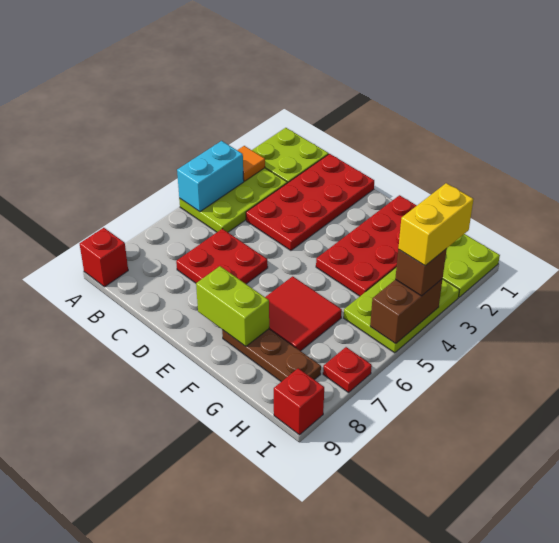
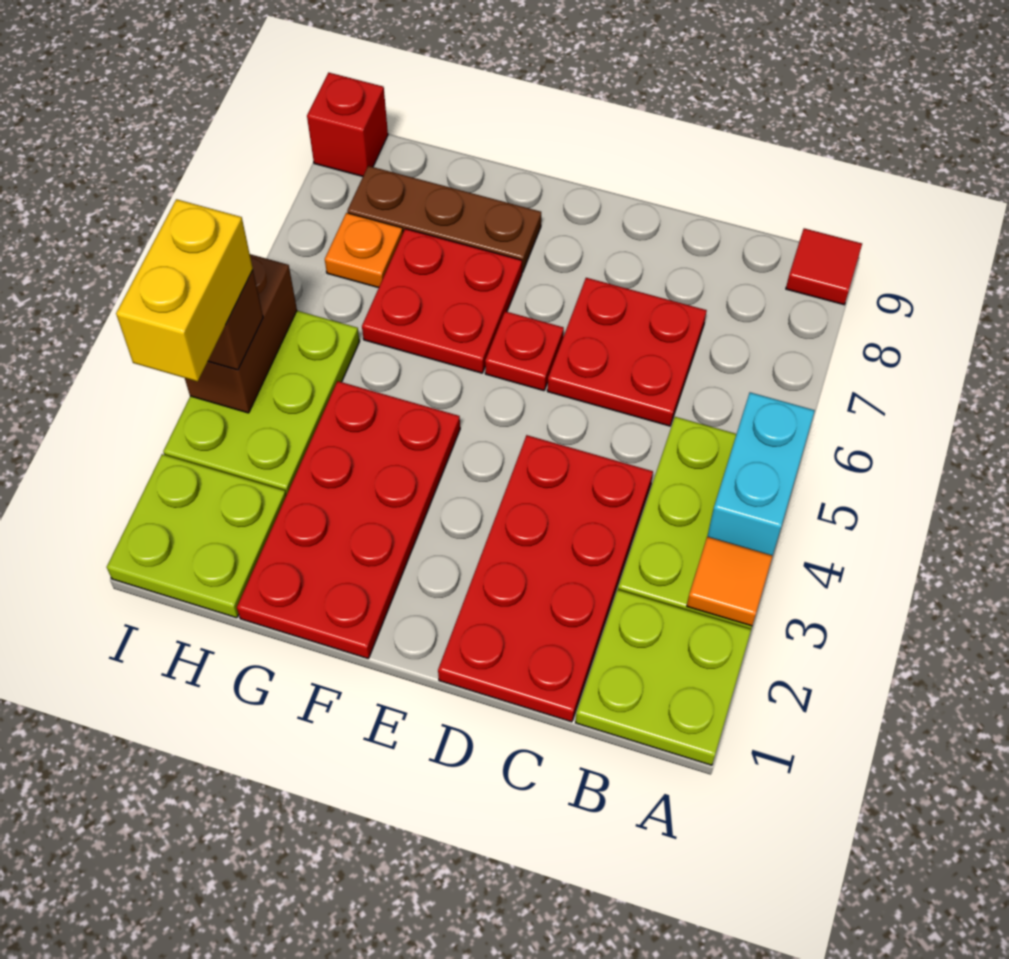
red brick A9 level 1 -> red tile A9 level 1
lime brick E8:F8 level 2 -> none
red tile F6:G7 level 1 -> red plate F6:G7 level 1
none -> orange plate H7 level 1
red plate I7 level 1 -> red plate E6 level 1

